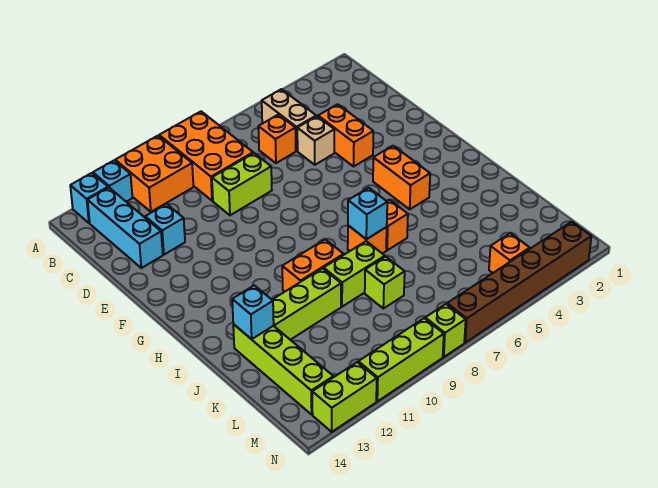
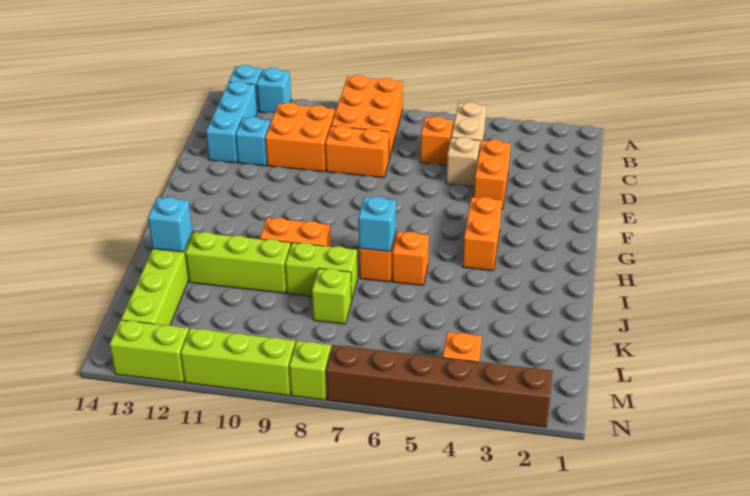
orange brick A10:B11 level 1 -> orange brick C10:D11 level 1
lime brick D8:D9 level 1 -> orange brick D8:D9 level 1

